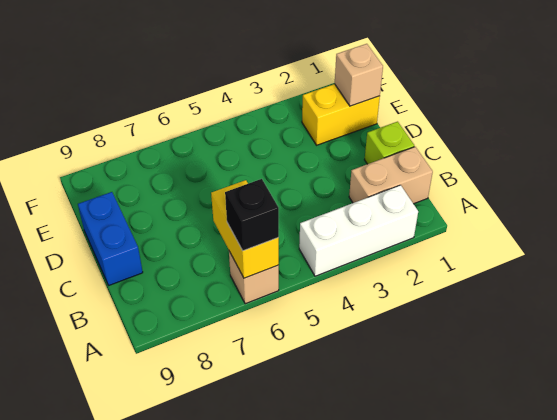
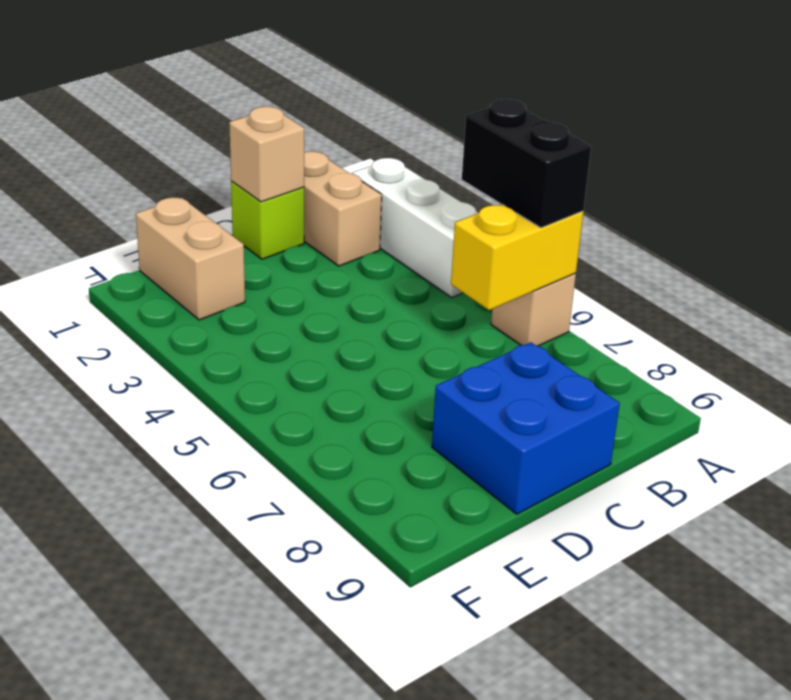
black brick A6 level 3 -> black brick A5:A6 level 3
blue brick C9:D9 level 1 -> blue brick C8:D9 level 1
yellow brick E1:E2 level 1 -> tan brick E1:E2 level 1
tan brick E1 level 2 -> tan brick C1 level 2

